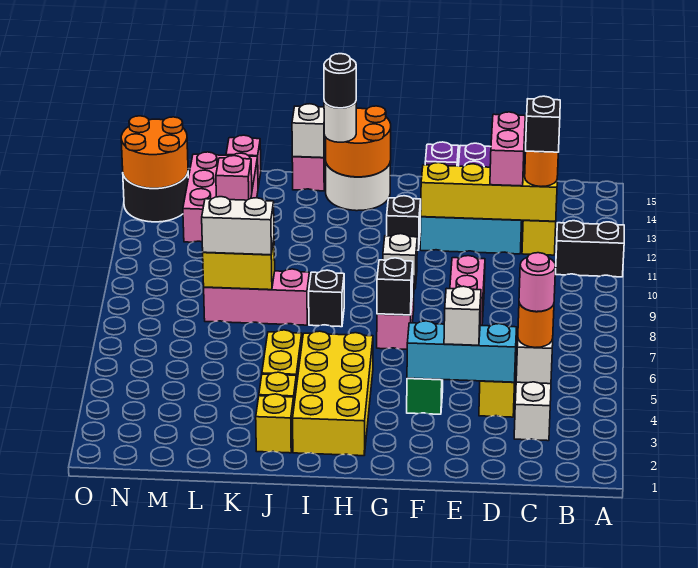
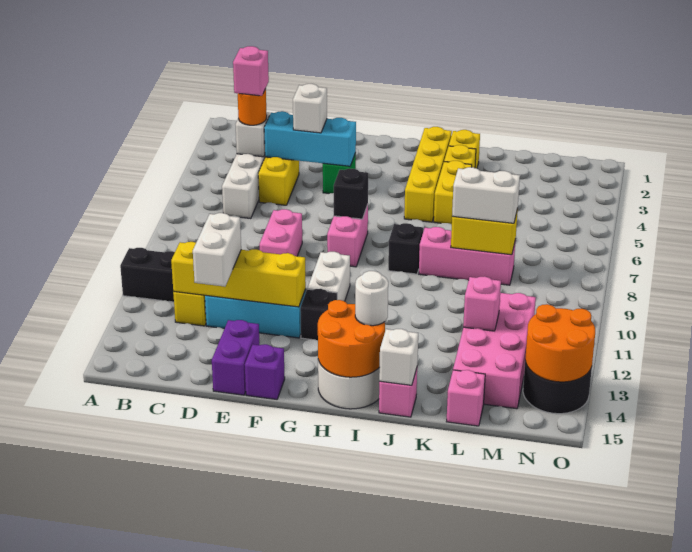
pink round brick C4 level 4 -> pink brick C4 level 4
orange round brick C12 level 3 -> none
black brick C12 level 4 -> none
pink brick D12:D13 level 3 -> white brick D12:D13 level 3
white brick G10 level 1 -> white brick G10:G11 level 1
yellow brick H2:I5 level 1 -> yellow brick I2:I5 level 1
black round brick I14 level 4 -> none
pink brick L12:M14 level 1 -> pink brick L11:M14 level 1

